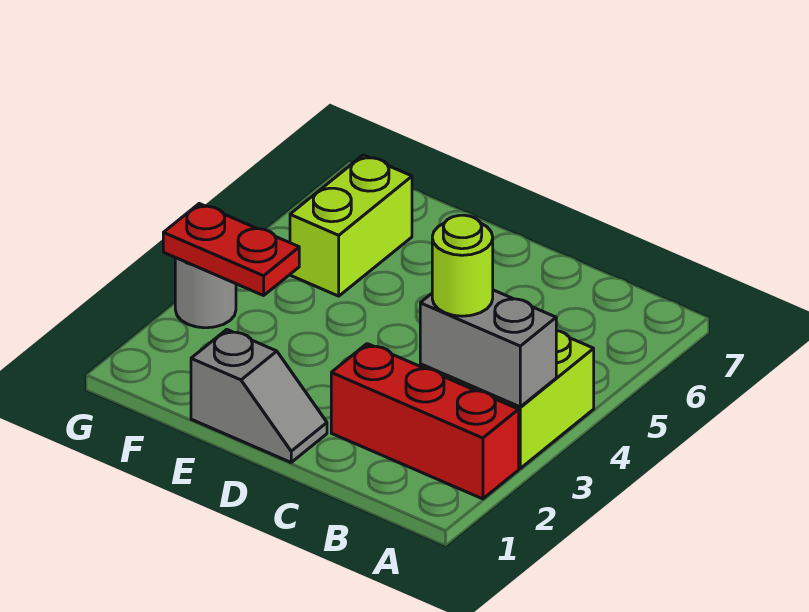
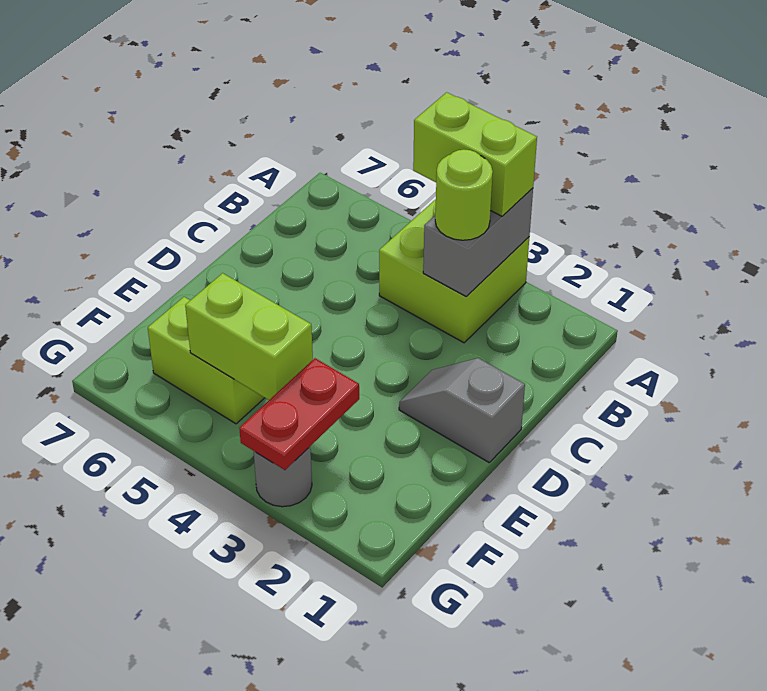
red brick A2:C2 level 1 -> none
none -> lime brick A3:A4 level 3
grey slope D1:E1 level 1 top E -> grey slope D1:D2 level 1 top 1
none -> lime brick F4:F5 level 2

